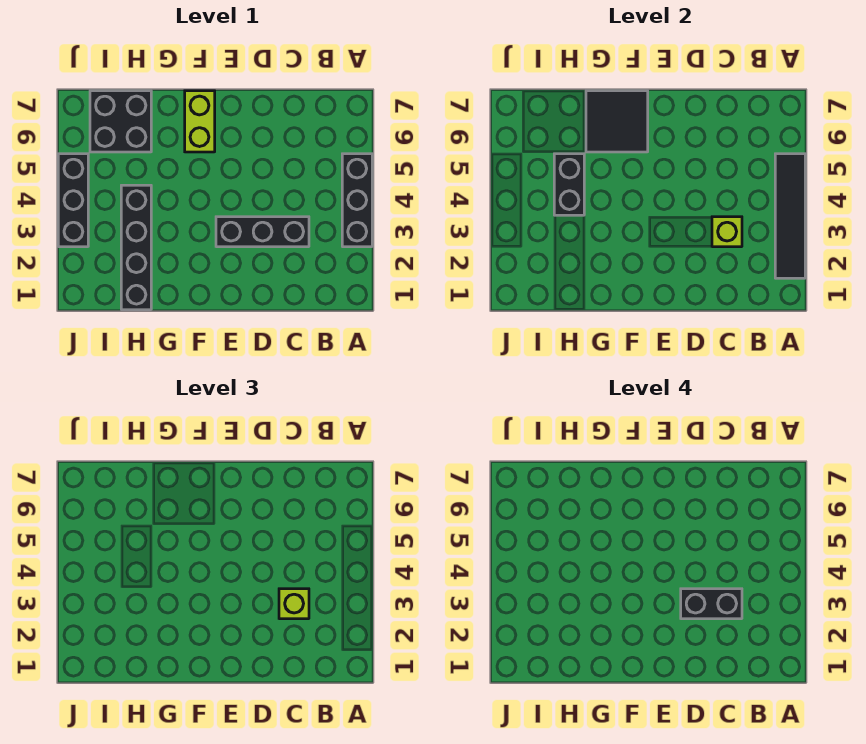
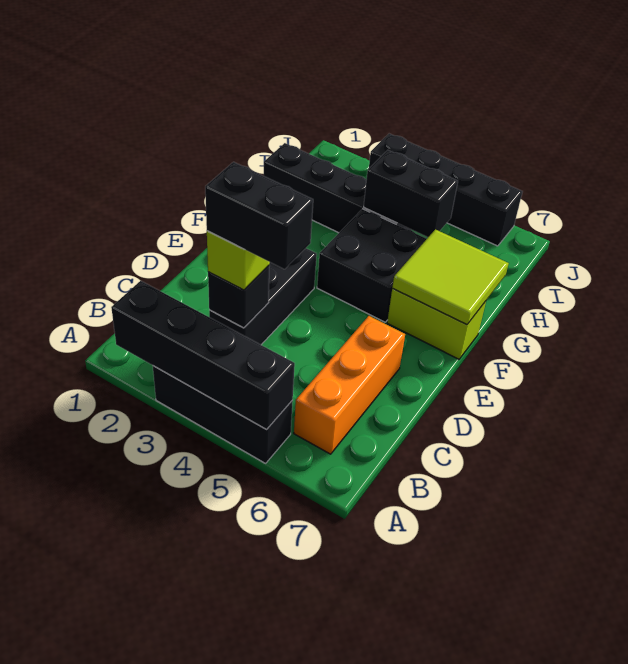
black tile A2:A5 level 2 -> black brick A2:A5 level 2
none -> orange brick B6:D6 level 1
lime brick C3 level 2 -> black brick C3 level 2
black brick C3:D3 level 4 -> black brick C3:C4 level 4
black tile F6:G7 level 2 -> lime tile F6:G7 level 2
black brick H6:I7 level 1 -> black brick F4:G5 level 1
black brick J3:J5 level 1 -> black brick J3:J6 level 1

